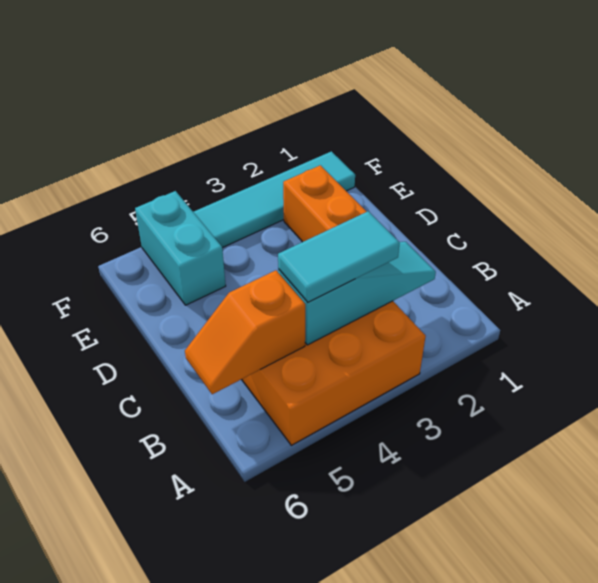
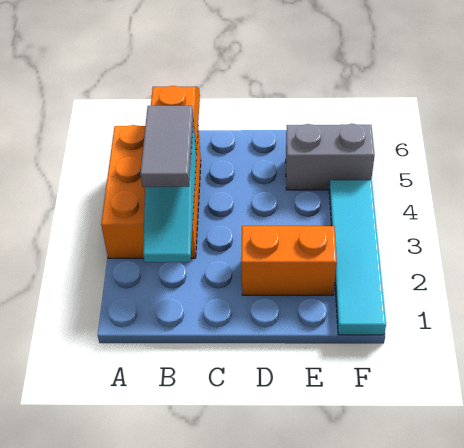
cyan tile B3:B4 level 3 -> grey tile B3:B4 level 3
cyan brick E5:F5 level 1 -> grey brick E5:F5 level 1

